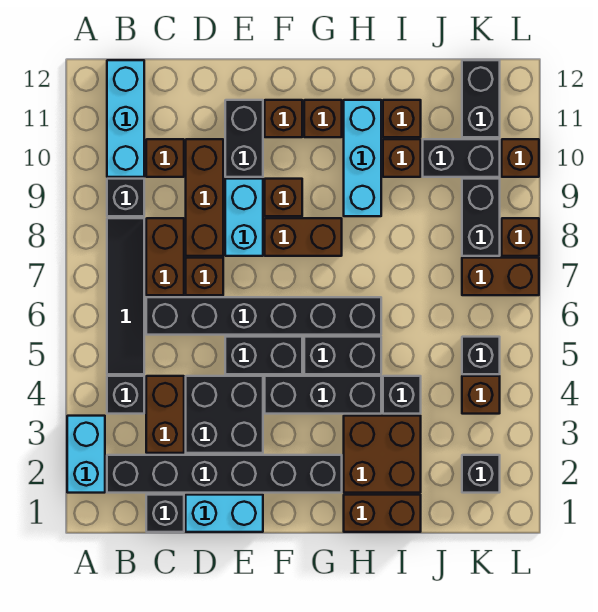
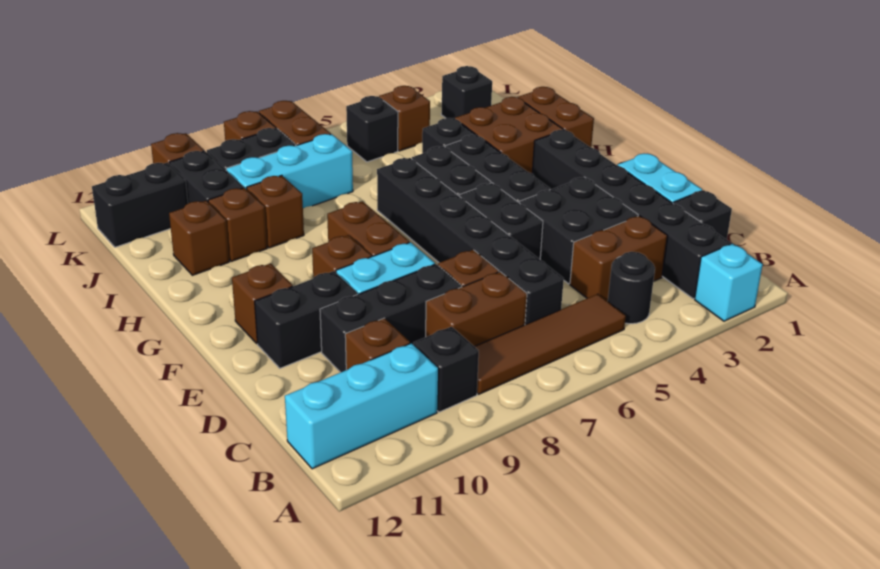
cyan brick A2:A3 level 1 -> cyan brick A2 level 1
black brick B4 level 1 -> black round brick B4 level 1
black tile B5:B8 level 1 -> brown tile B5:B8 level 1
brown brick D8:D10 level 1 -> black brick D8:D10 level 1
brown brick G11 level 1 -> brown brick I9 level 1
cyan brick H9:H11 level 1 -> cyan brick J7:J9 level 1

